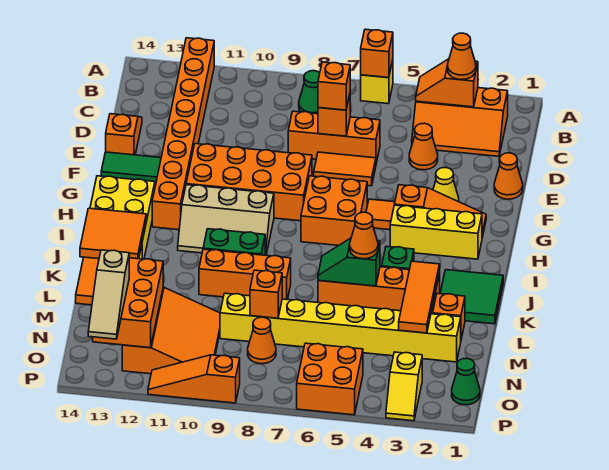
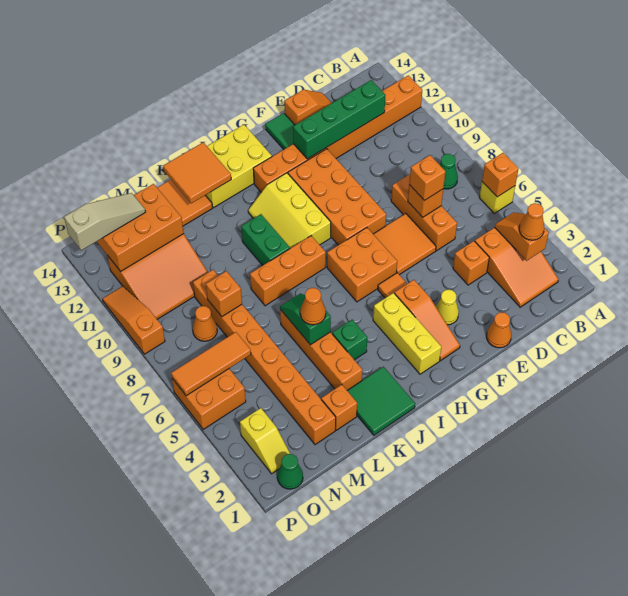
orange slope B2:C4 level 1 top B -> orange slope B2:C4 level 1 top 4
none -> green brick C12:F12 level 2
orange cone D4 level 1 -> orange brick D4 level 1
orange tile E6:E7 level 1 -> orange tile E6:F7 level 1
tan slope H9:I11 level 1 top H -> yellow slope H9:I11 level 1 top H
orange tile K3:M3 level 2 -> orange tile N6:P6 level 2
orange brick K8:K10 level 1 -> orange brick I8:K8 level 1
yellow brick M2:M9 level 1 -> orange brick M2:M9 level 1
tan slope N13:P13 level 3 top N -> tan slope N13:P13 level 3 top P
yellow slope O3:P3 level 1 top O -> yellow slope O2:O3 level 1 top 3

